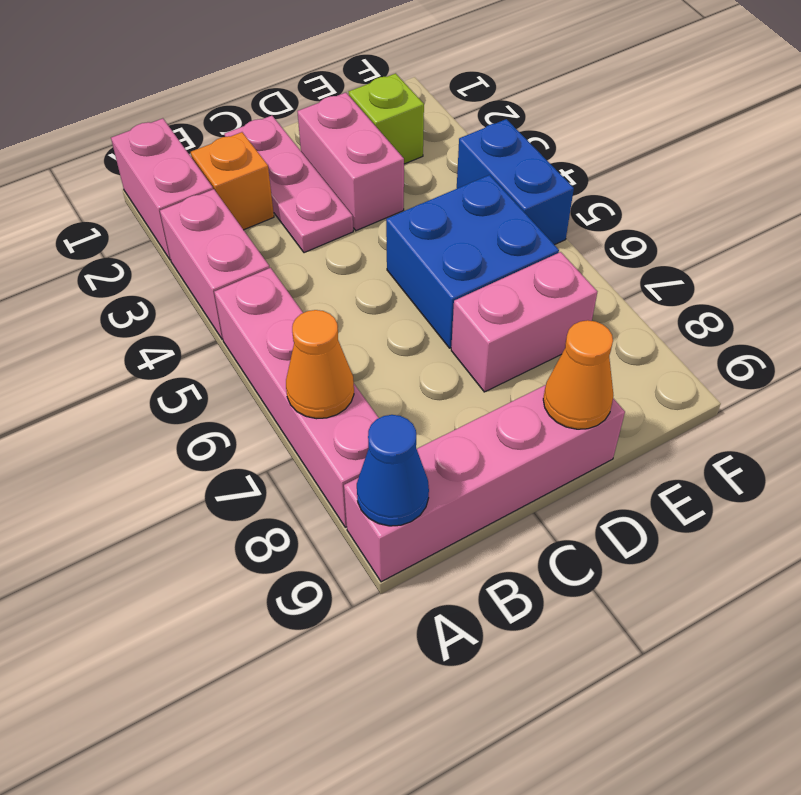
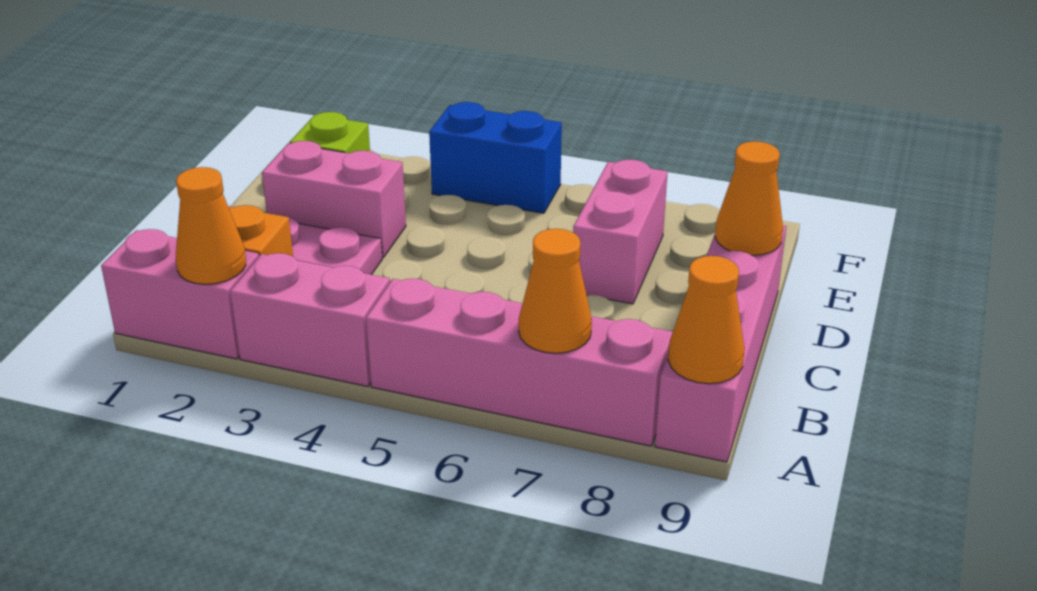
none -> orange cone A2 level 2
blue cone A9 level 2 -> orange cone A9 level 2
blue brick D5:E6 level 1 -> none

